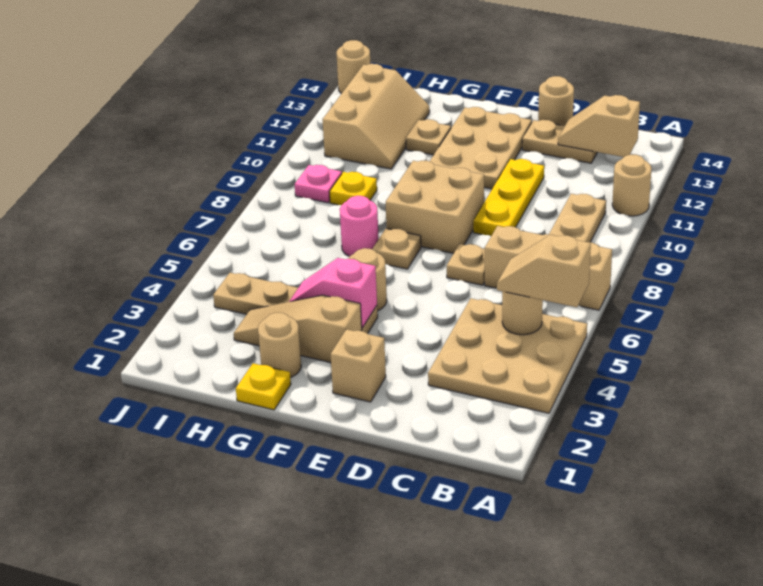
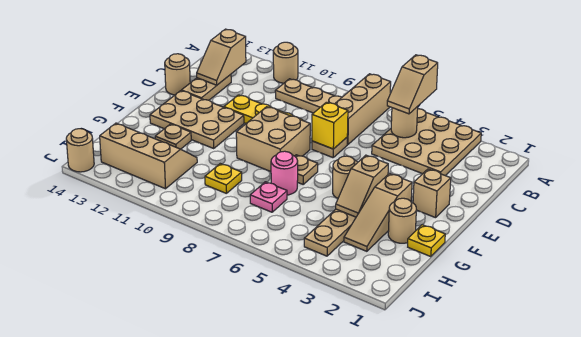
none -> yellow brick D7 level 2
pink slope F4:G4 level 2 top F -> tan slope F4:G4 level 2 top F
pink plate I9 level 1 -> pink plate H7 level 1

